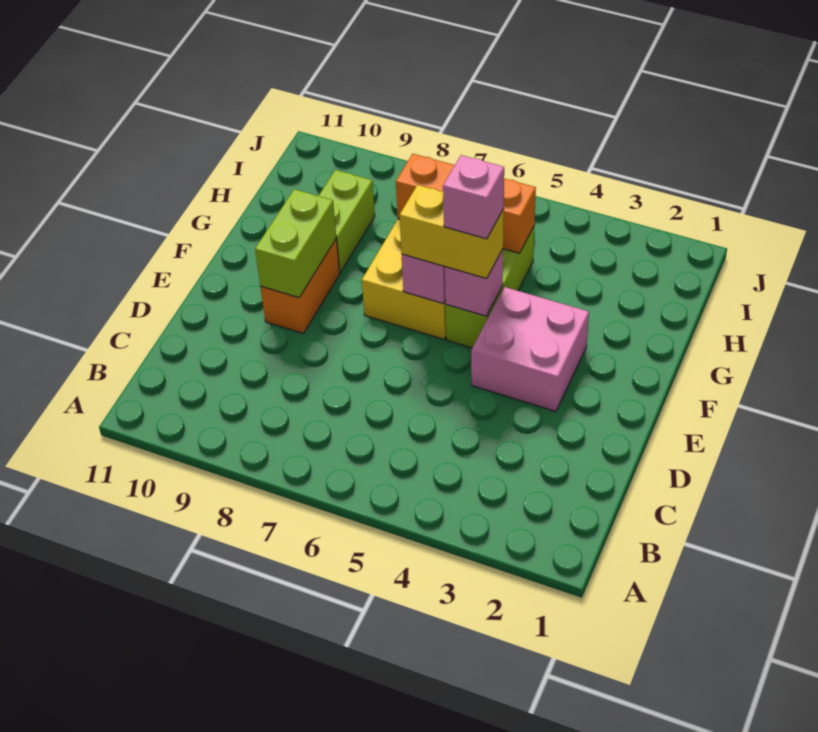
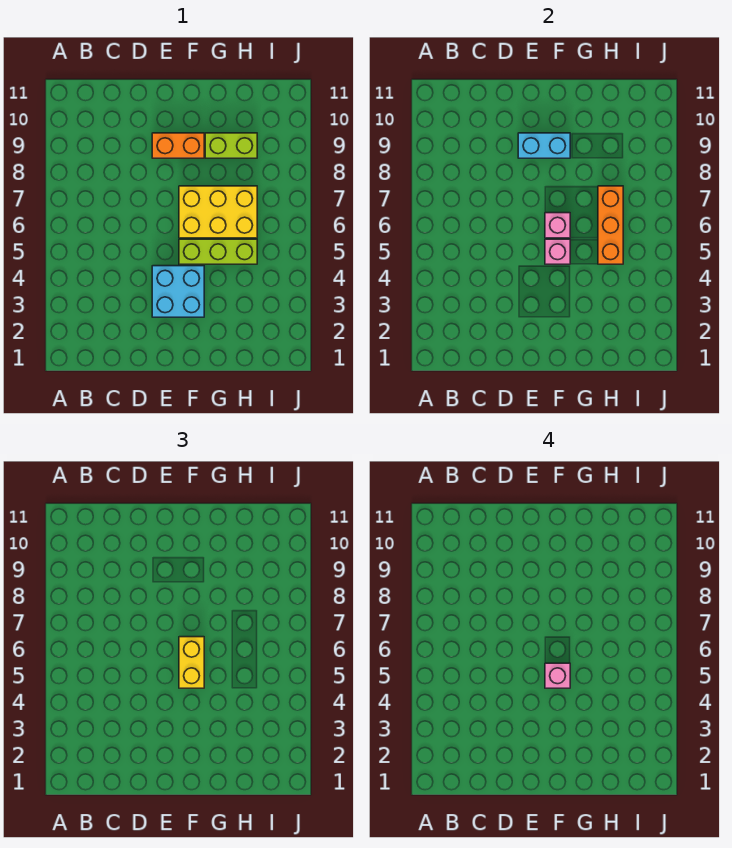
pink brick E3:F4 level 1 -> cyan brick E3:F4 level 1
lime brick E9:F9 level 2 -> cyan brick E9:F9 level 2

